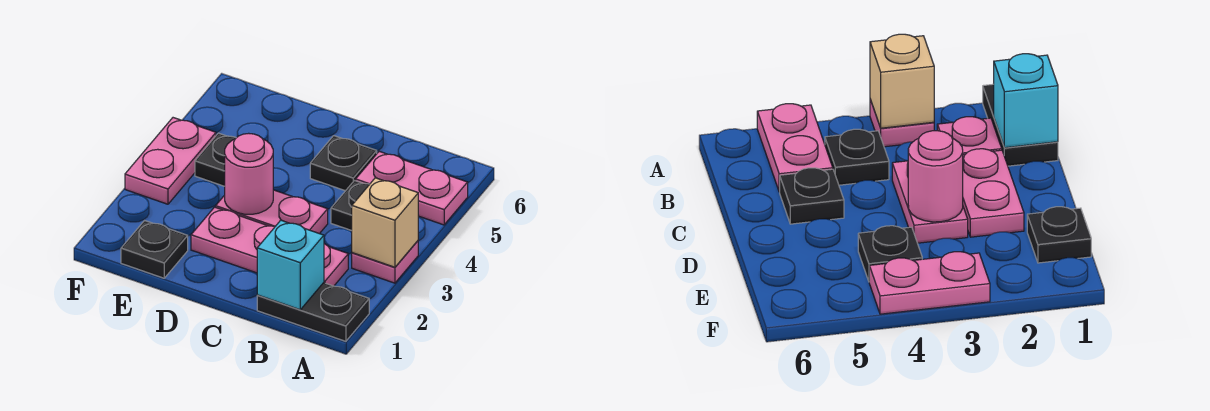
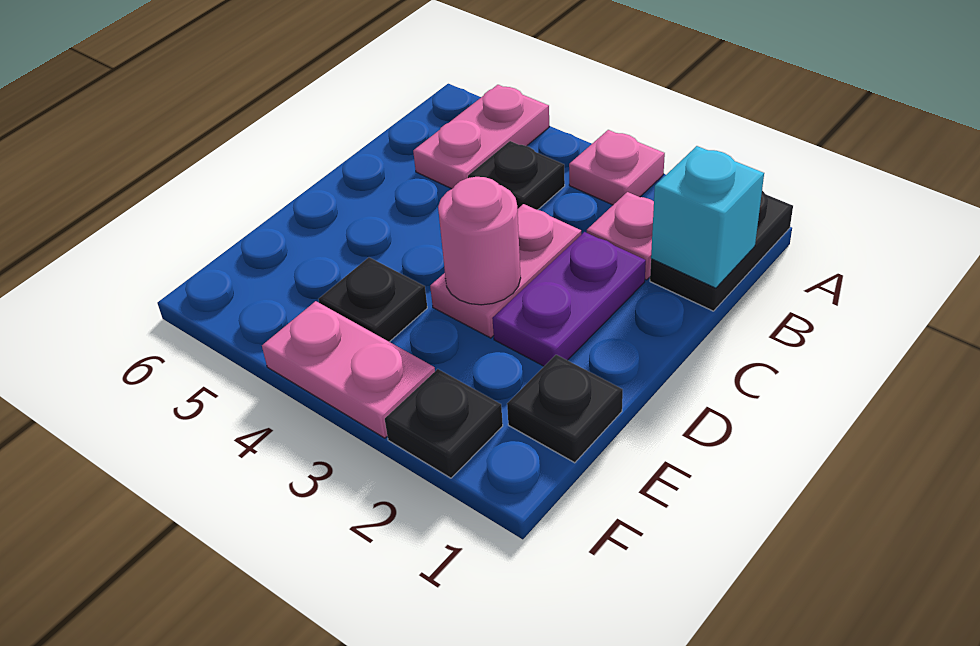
tan brick A3 level 2 -> none
pink plate C2:D2 level 1 -> purple plate C2:D2 level 1
black plate C5 level 1 -> black plate F2 level 1

